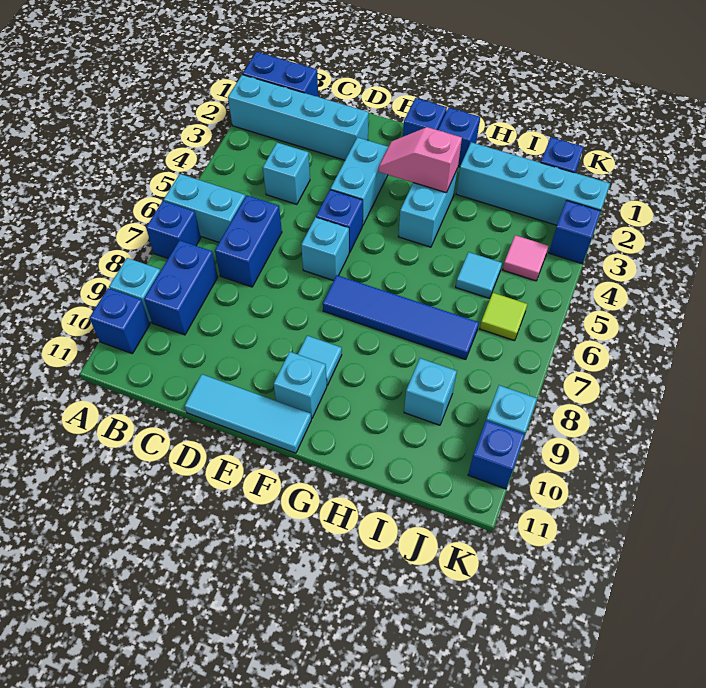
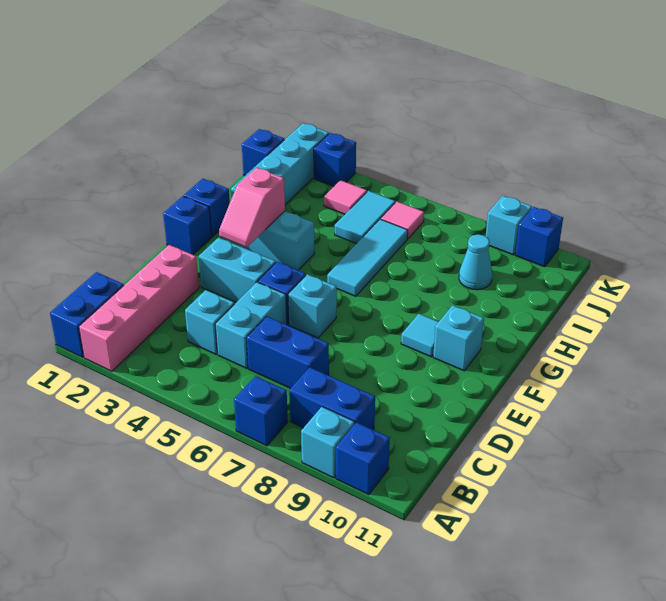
cyan brick A2:D2 level 1 -> pink brick A2:D2 level 1
cyan brick A6:B6 level 1 -> cyan brick C5:D5 level 1
cyan tile D11:F11 level 1 -> cyan tile G6:I6 level 1
blue tile F7:I7 level 1 -> none
cyan tile I5 level 1 -> cyan tile I5:J5 level 1
cyan brick I9 level 1 -> cyan cone I9 level 1
lime tile J6 level 1 -> pink tile J6 level 1

